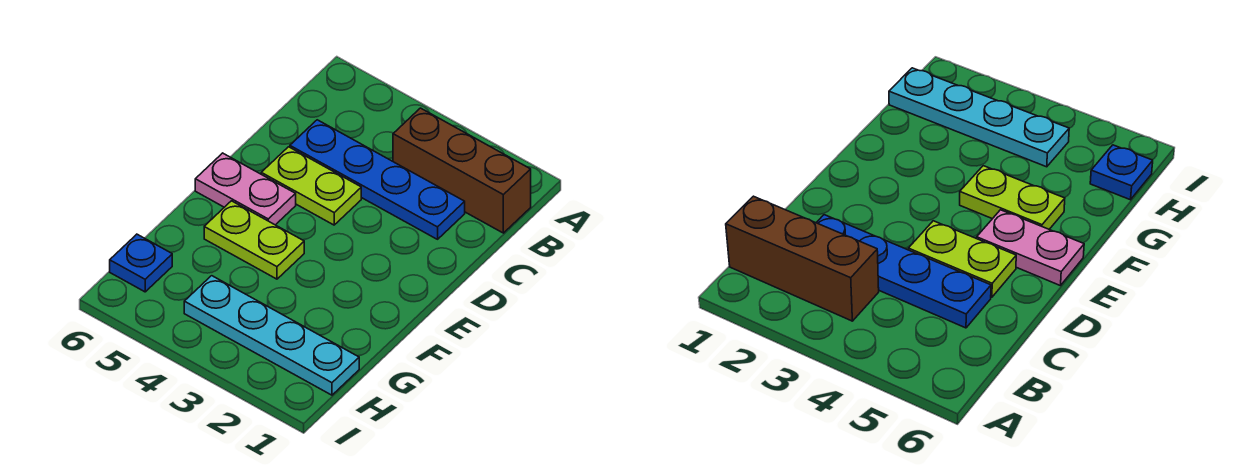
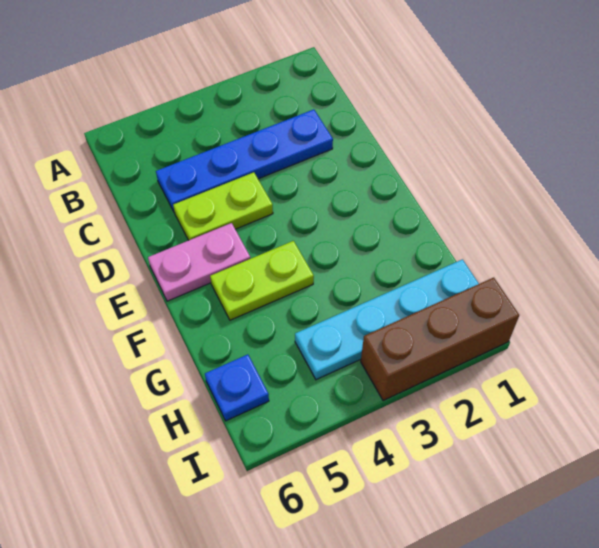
brown brick B1:B3 level 1 -> brown brick I1:I3 level 1

